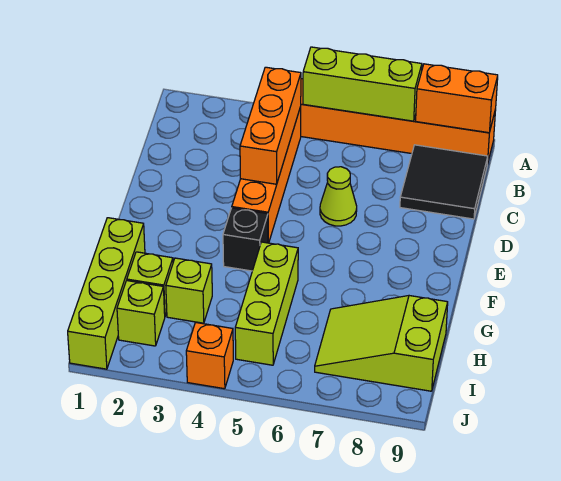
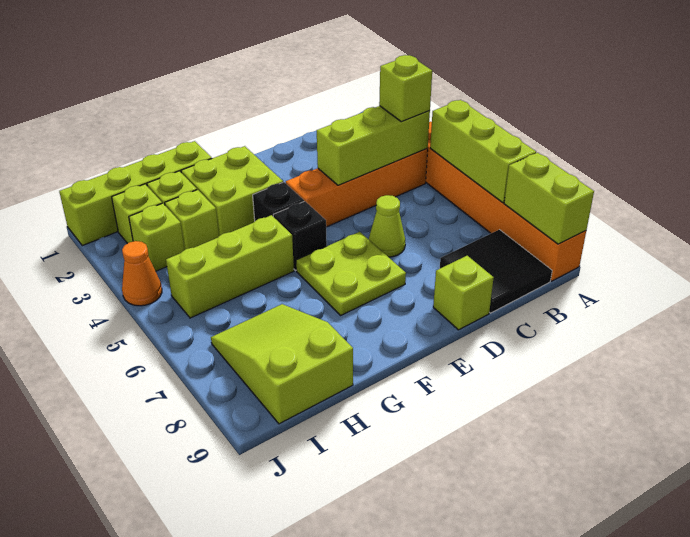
orange brick A8:A9 level 2 -> lime brick A8:A9 level 2
orange brick B4:D4 level 2 -> lime brick B4:D4 level 2
none -> lime brick B4 level 3
none -> lime brick D9 level 1
none -> lime plate E6:F7 level 1
none -> lime brick F2:G3 level 1
none -> black brick F5 level 1
none -> lime brick I3 level 1
orange brick J4 level 1 -> orange cone J4 level 1

